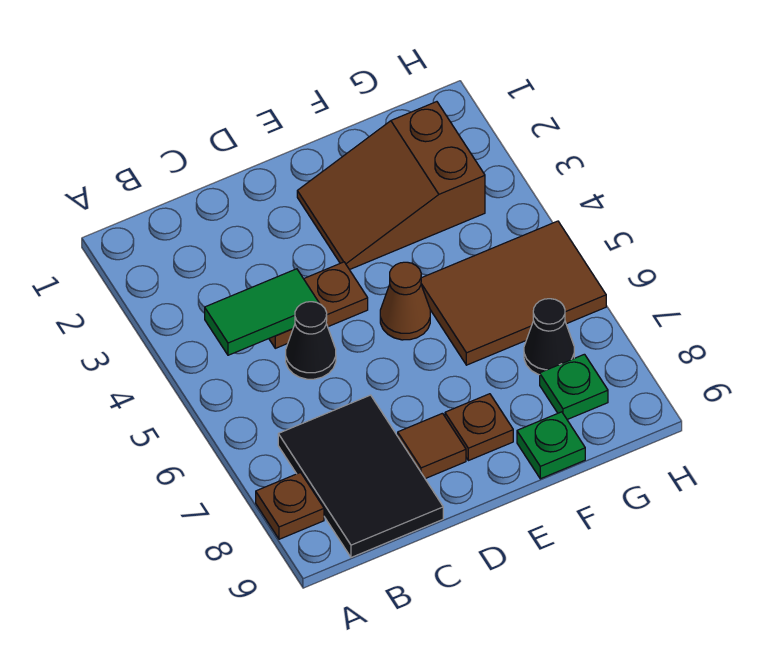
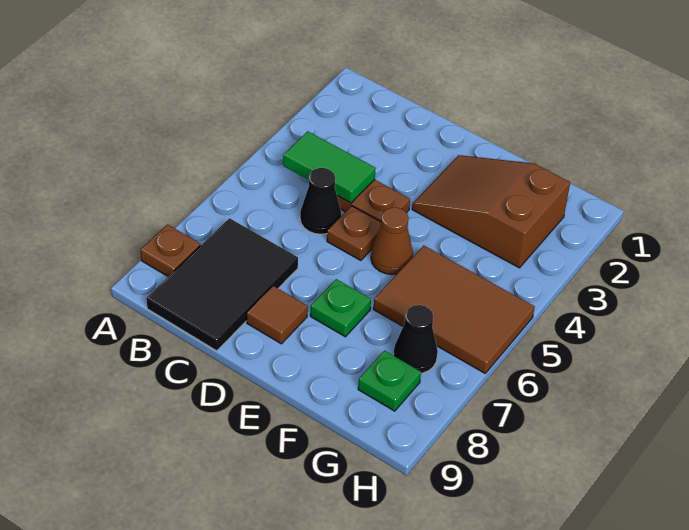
brown plate E8 level 1 -> brown plate D5 level 1
green plate F9 level 1 -> green plate E7 level 1

